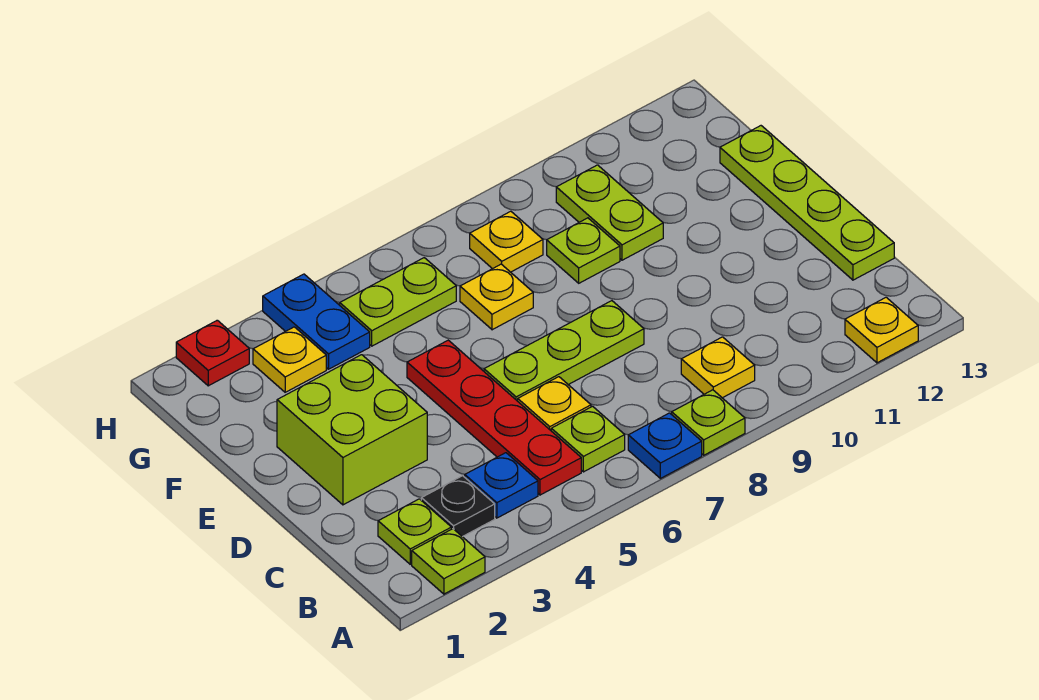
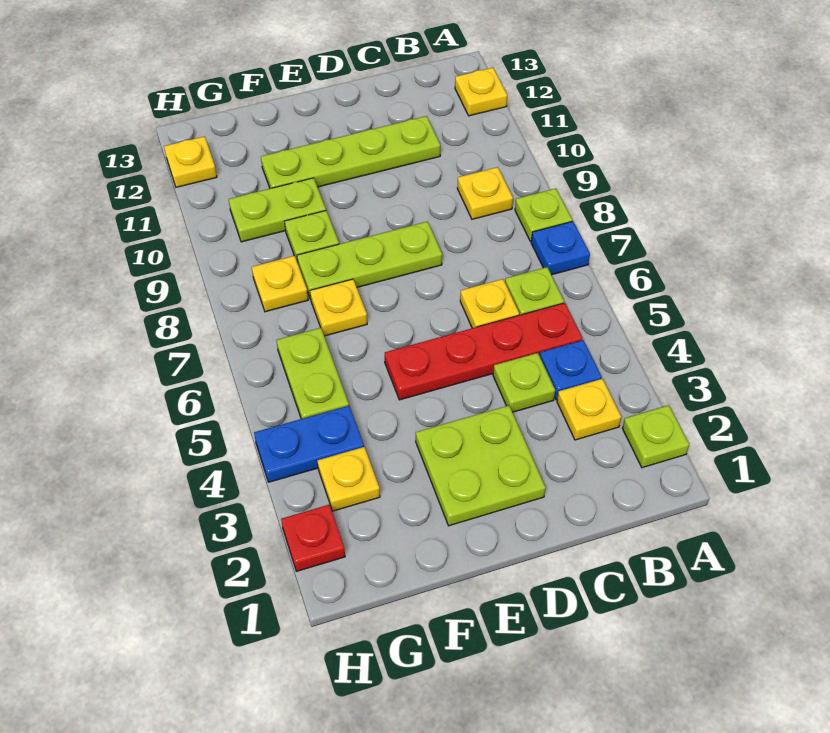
lime plate B2 level 1 -> lime plate C4 level 1
black plate B3 level 1 -> yellow plate B3 level 1
lime plate C13:F13 level 1 -> lime plate C11:F11 level 1
lime brick D2:E3 level 1 -> lime plate D2:E3 level 1
lime plate D6:D8 level 1 -> lime plate D8:F8 level 1
none -> yellow plate H12 level 1

